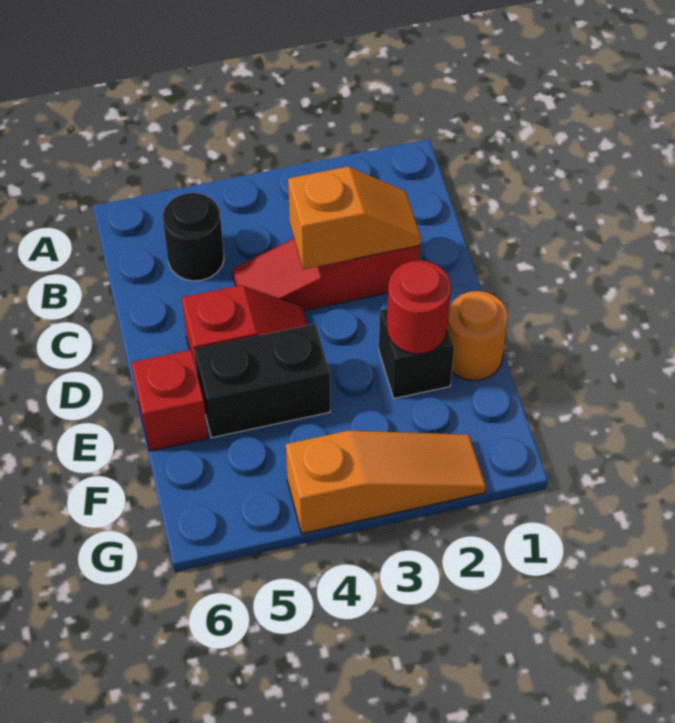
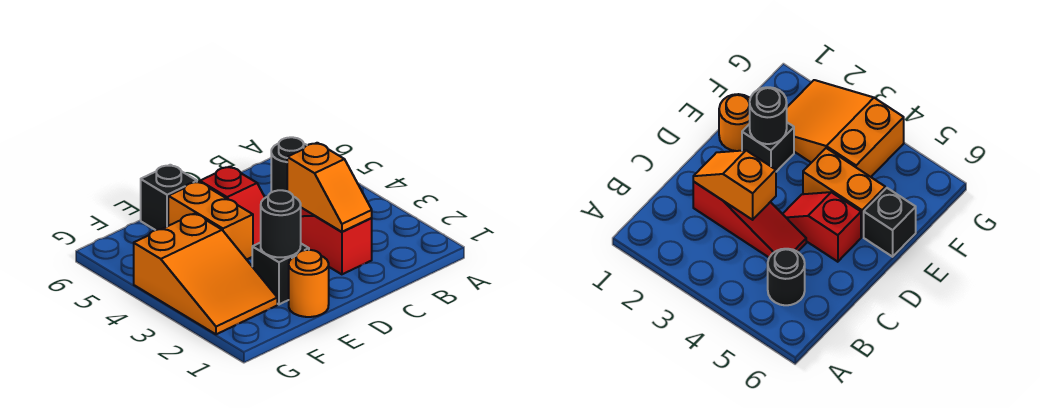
red round brick E2 level 2 -> black round brick E2 level 2
black brick E4:E5 level 1 -> orange brick E4:E5 level 1
red brick E6 level 1 -> black brick E6 level 1
orange slope G2:G4 level 1 top 4 -> orange slope F2:G4 level 1 top 4

